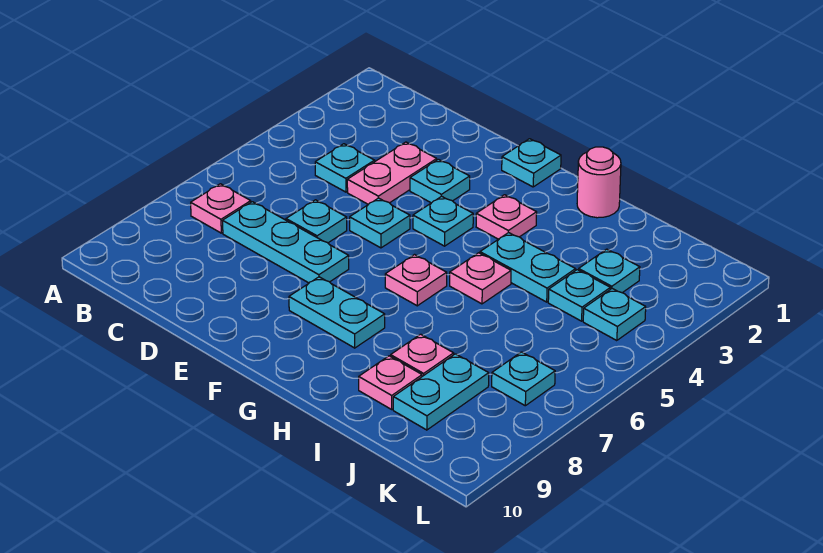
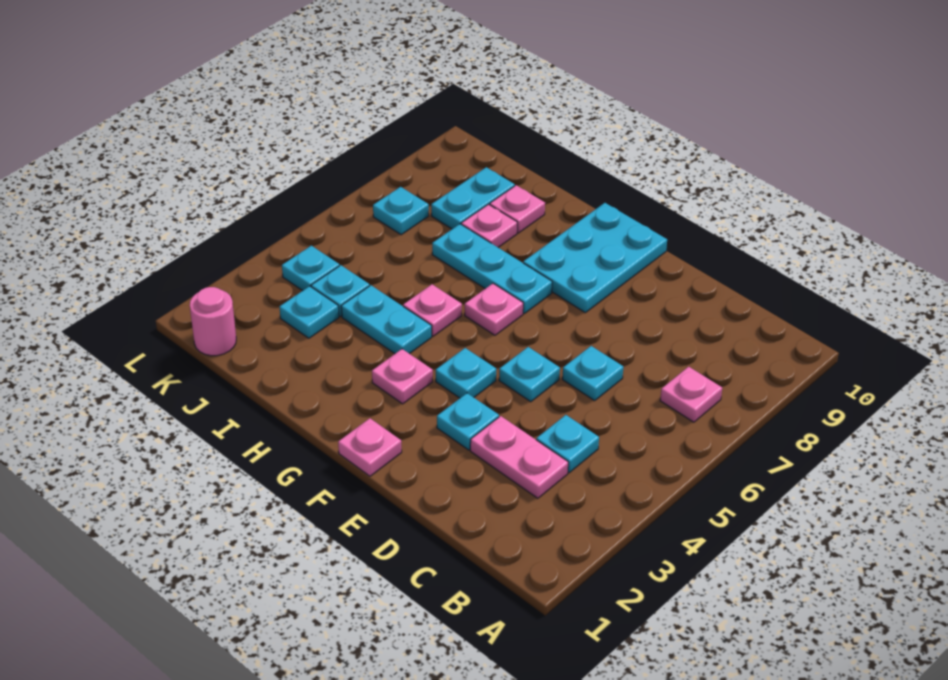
cyan plate C7:E7 level 1 -> cyan plate G7:I7 level 1
pink plate D3:D4 level 1 -> pink plate C3:D3 level 1
cyan plate F1 level 1 -> pink plate F1 level 1
cyan plate F8:G8 level 1 -> cyan plate F8:G10 level 1
pink round brick H1 level 1 -> pink round brick K1 level 1

